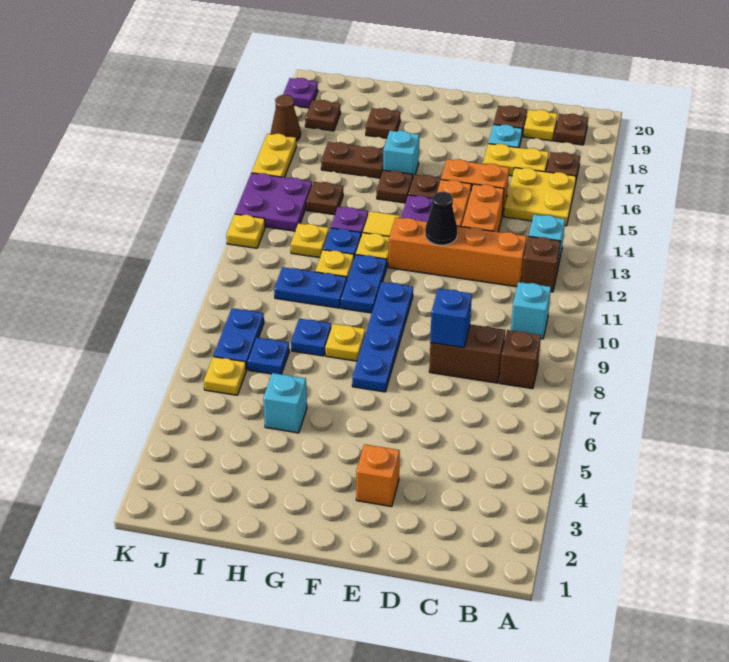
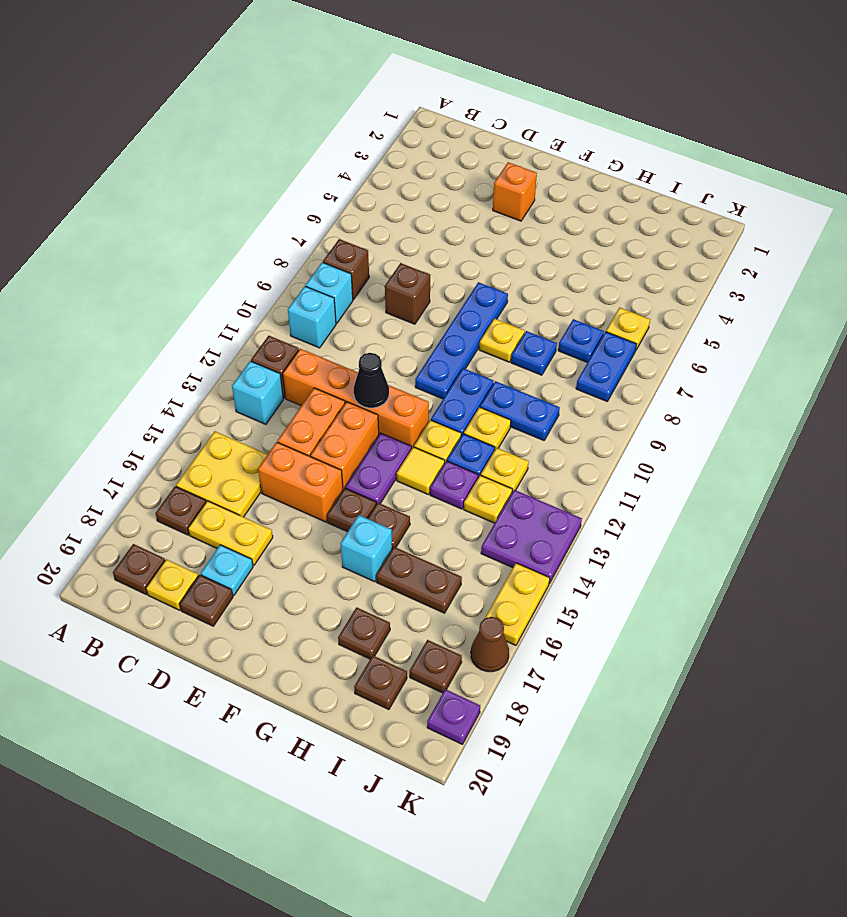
brown brick C8:D8 level 1 -> brown brick D8 level 1
blue brick D8 level 2 -> none
cyan brick H5 level 1 -> cyan brick B9 level 1
brown plate I14 level 1 -> brown plate I19 level 1
yellow plate K12 level 1 -> yellow plate I13 level 1

